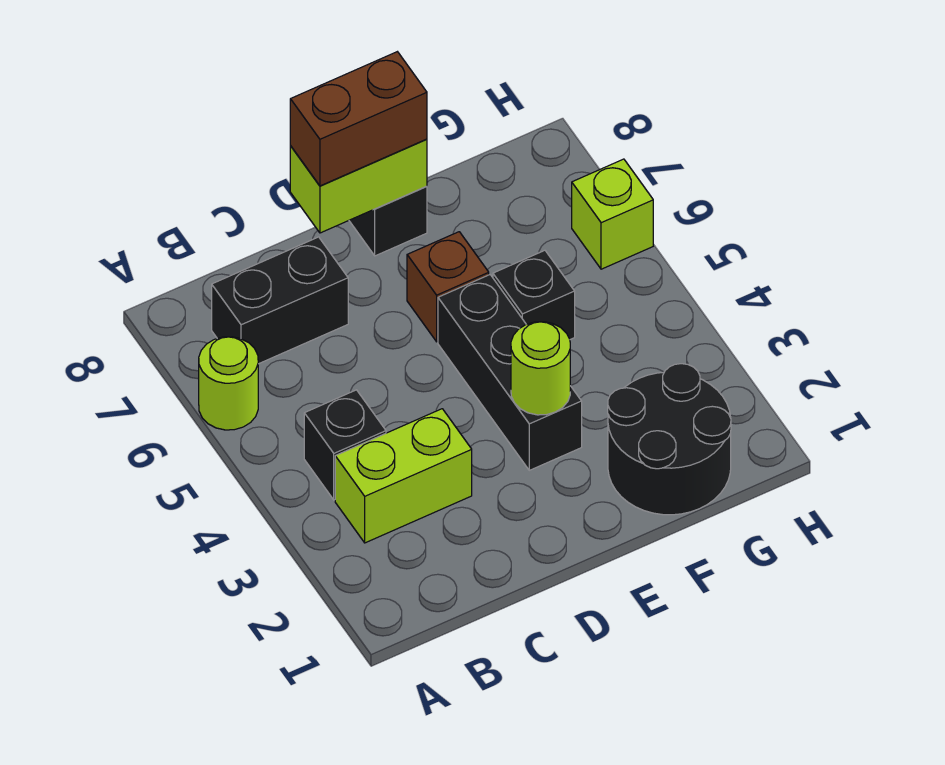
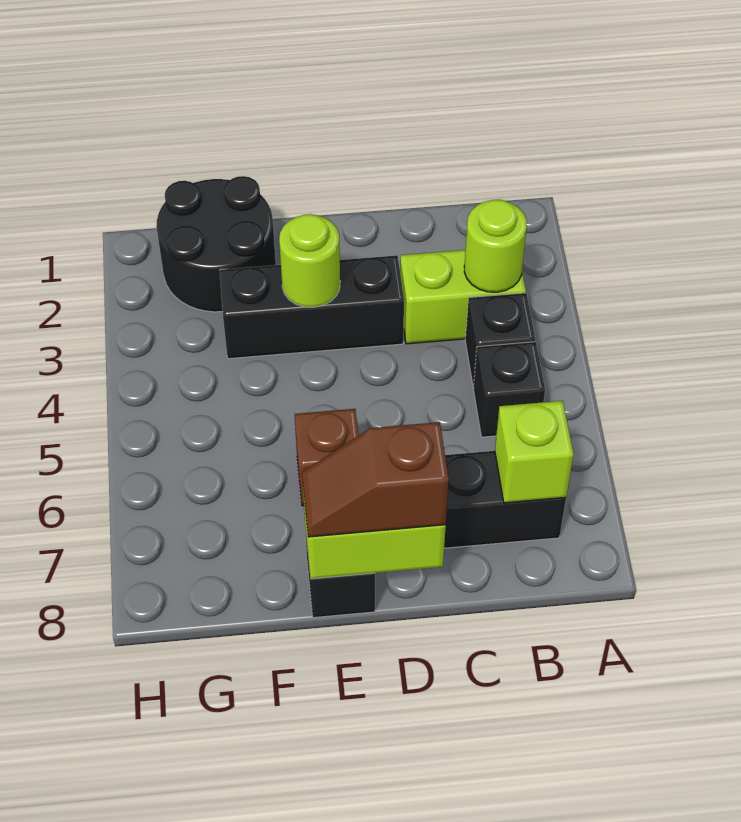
lime round brick A6 level 1 -> lime round brick B3 level 2
brown brick D8:E8 level 3 -> brown slope D8:E8 level 3 top D
black brick E3:E5 level 1 -> black brick D3:F3 level 1
black brick F5 level 1 -> black brick B5 level 1
lime brick H6 level 1 -> lime brick B7 level 2

